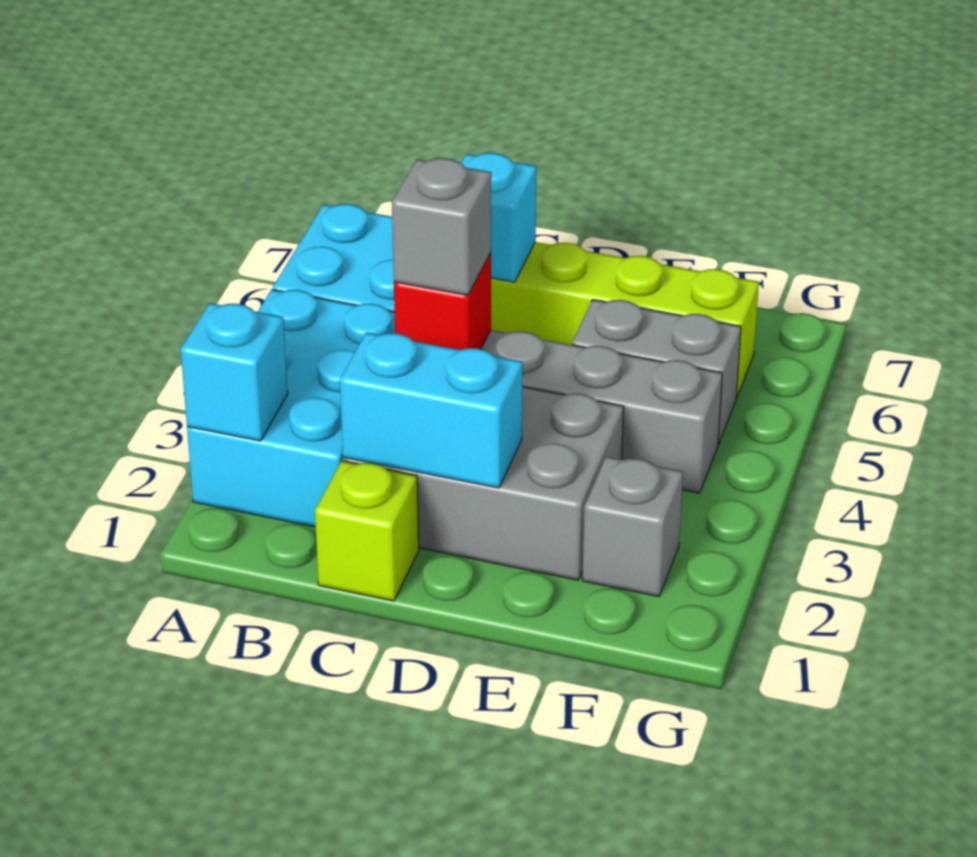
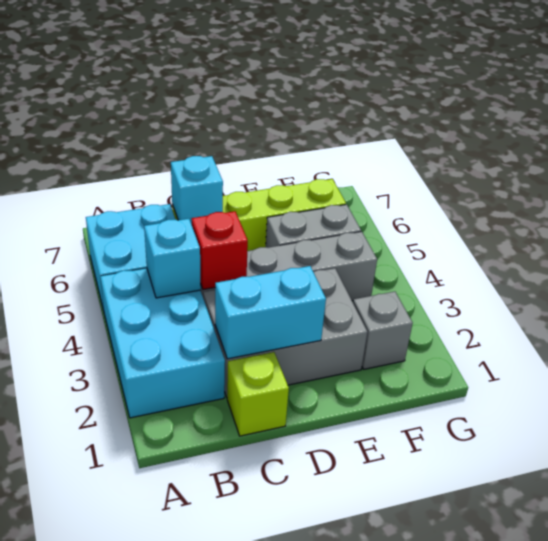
cyan brick A2 level 2 -> cyan brick B4 level 2
grey brick C4 level 3 -> none

